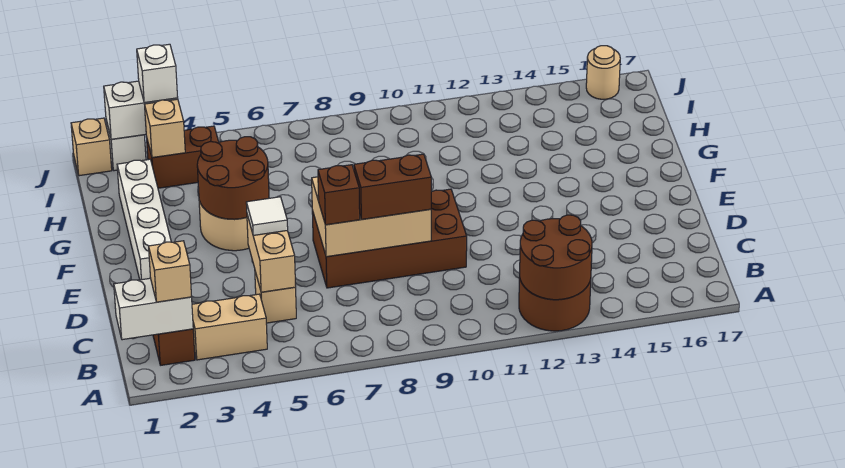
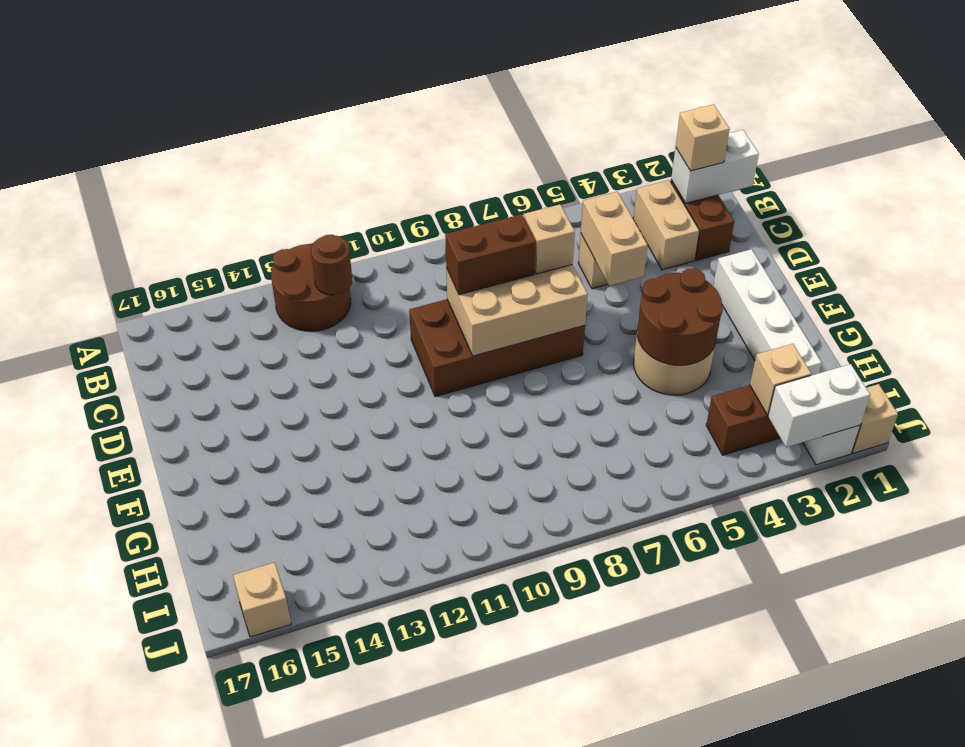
brown round brick A12:B13 level 2 -> brown round brick B12 level 2
tan brick B3:B4 level 1 -> tan brick B3:C3 level 1
white tile D5 level 3 -> none
brown brick D7 level 3 -> tan brick D7 level 3
white brick J3 level 3 -> none
tan round brick J16 level 1 -> tan brick J16 level 1

